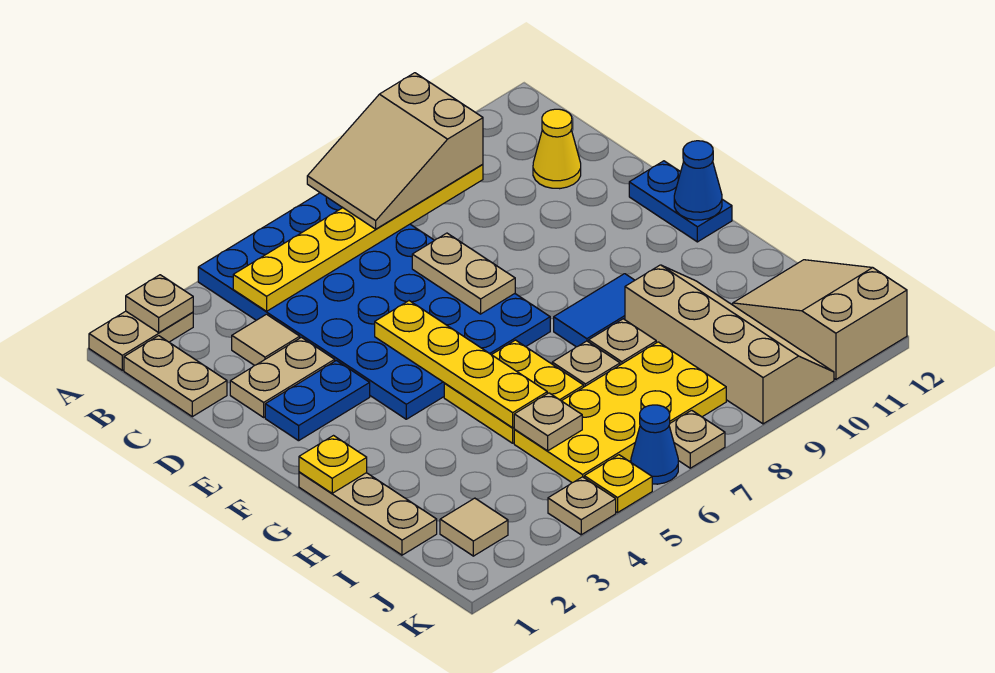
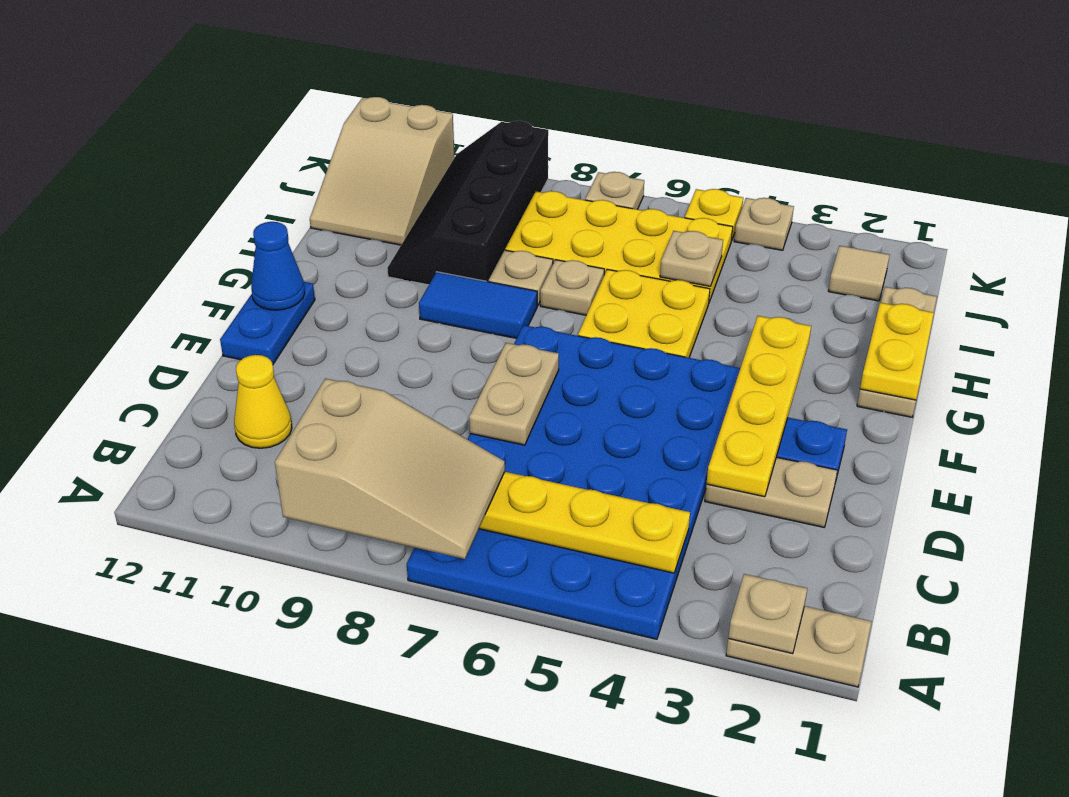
tan plate B1:C1 level 1 -> none
tan tile C3 level 1 -> none
yellow plate E5:H5 level 2 -> yellow plate D3:G3 level 2
yellow plate G1 level 2 -> yellow plate G1:H1 level 2
tan slope H9:K10 level 1 top 9 -> black slope H9:K10 level 1 top 9
blue cone K6 level 1 -> none

